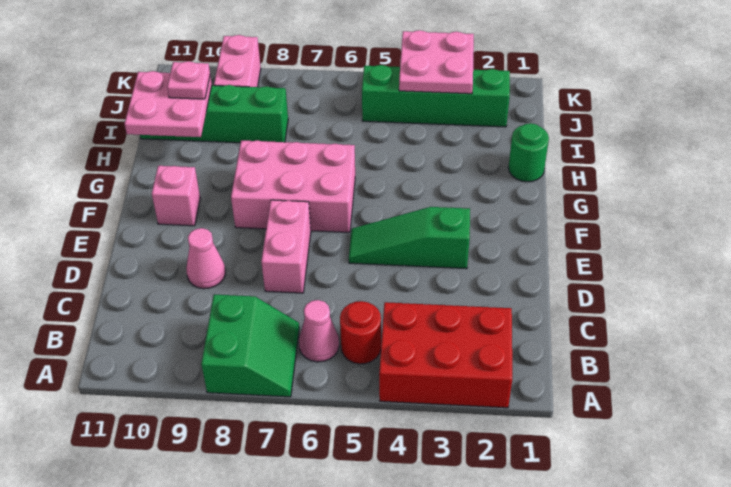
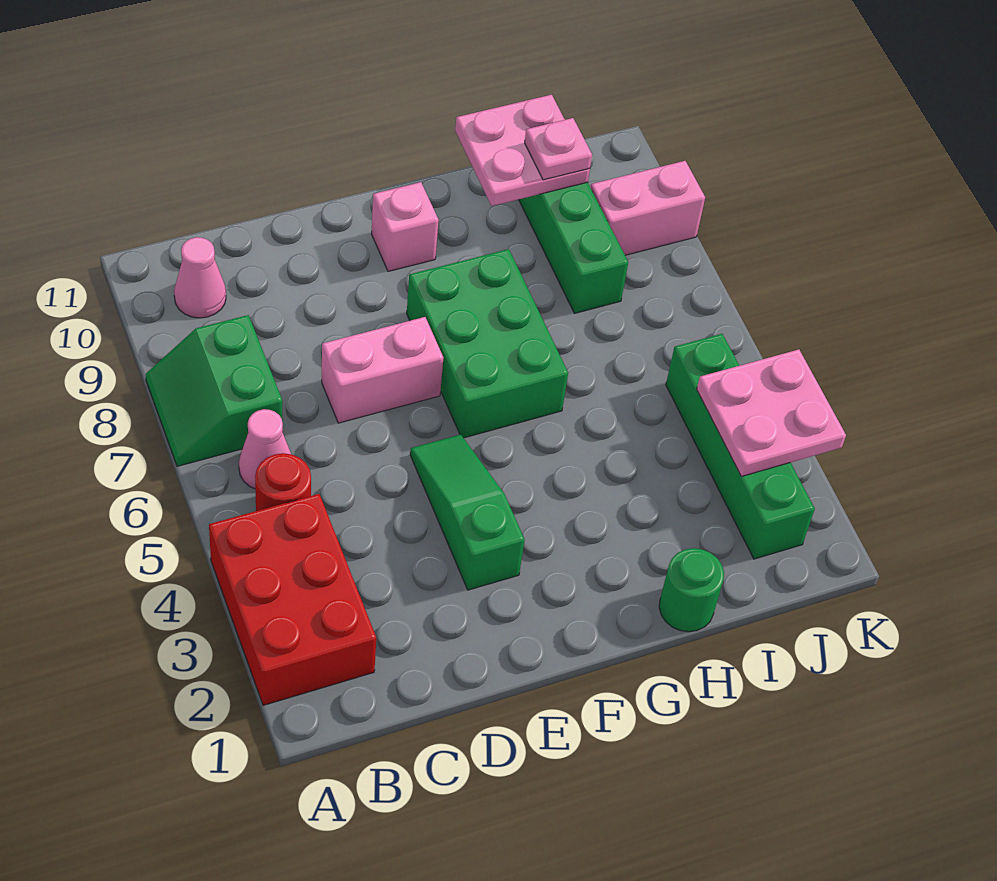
green slope A7:B8 level 1 top 8 -> green slope A7:B8 level 1 top B
pink cone D9 level 1 -> pink cone B10 level 1
pink brick F6:G8 level 1 -> green brick F6:G8 level 1

